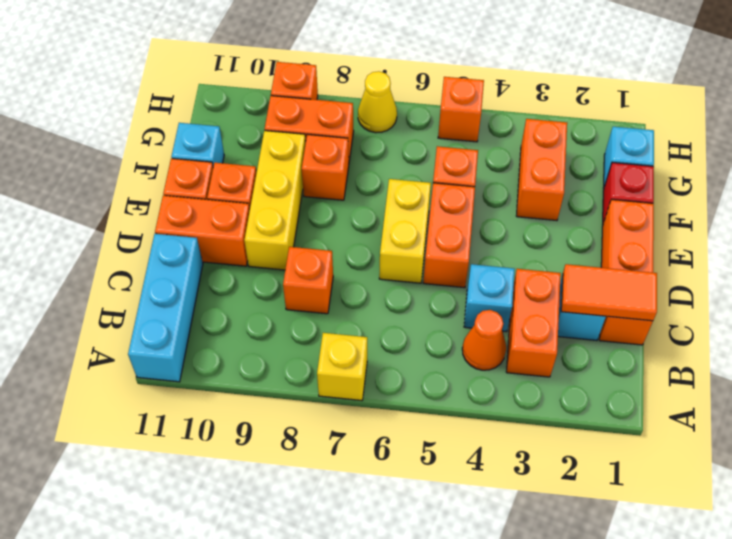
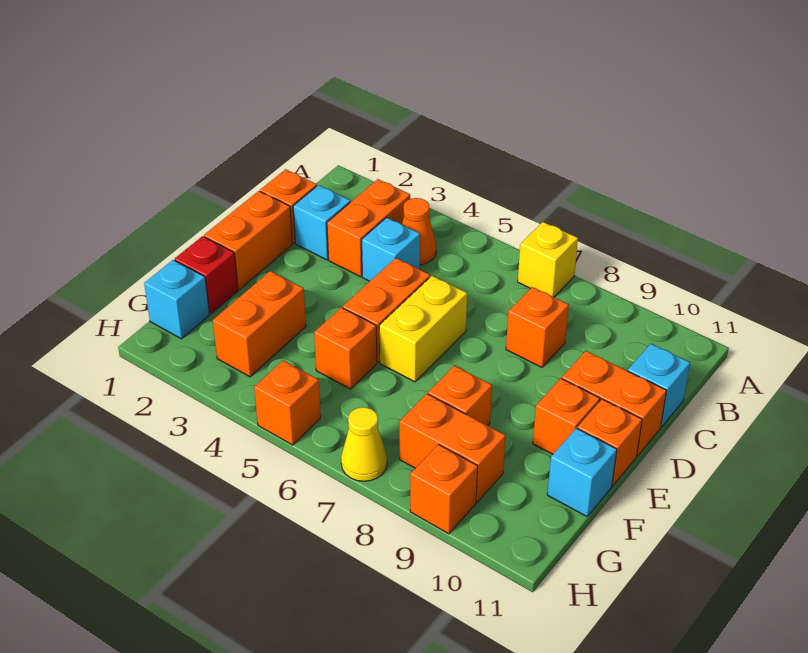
cyan brick A11:C11 level 1 -> cyan brick C11 level 1
orange tile C1:C2 level 2 -> none
yellow brick D9:F9 level 1 -> none

